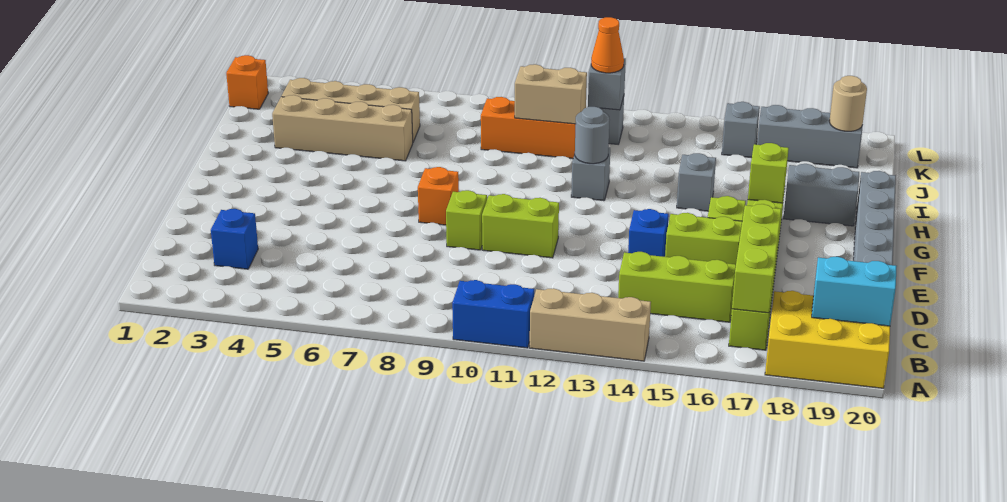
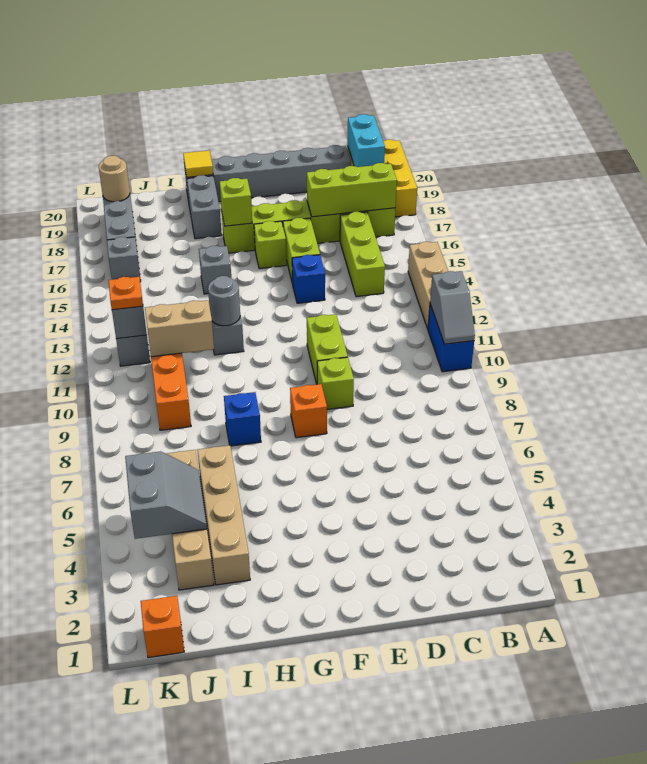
none -> grey slope A10:A11 level 2 top 11
blue brick C3 level 1 -> blue brick H8 level 1
none -> yellow tile H20 level 2
none -> grey slope J4:K5 level 2 top K
tan brick J10:J11 level 2 -> tan brick I11:J11 level 2
orange cone K12 level 3 -> orange plate K12 level 3

